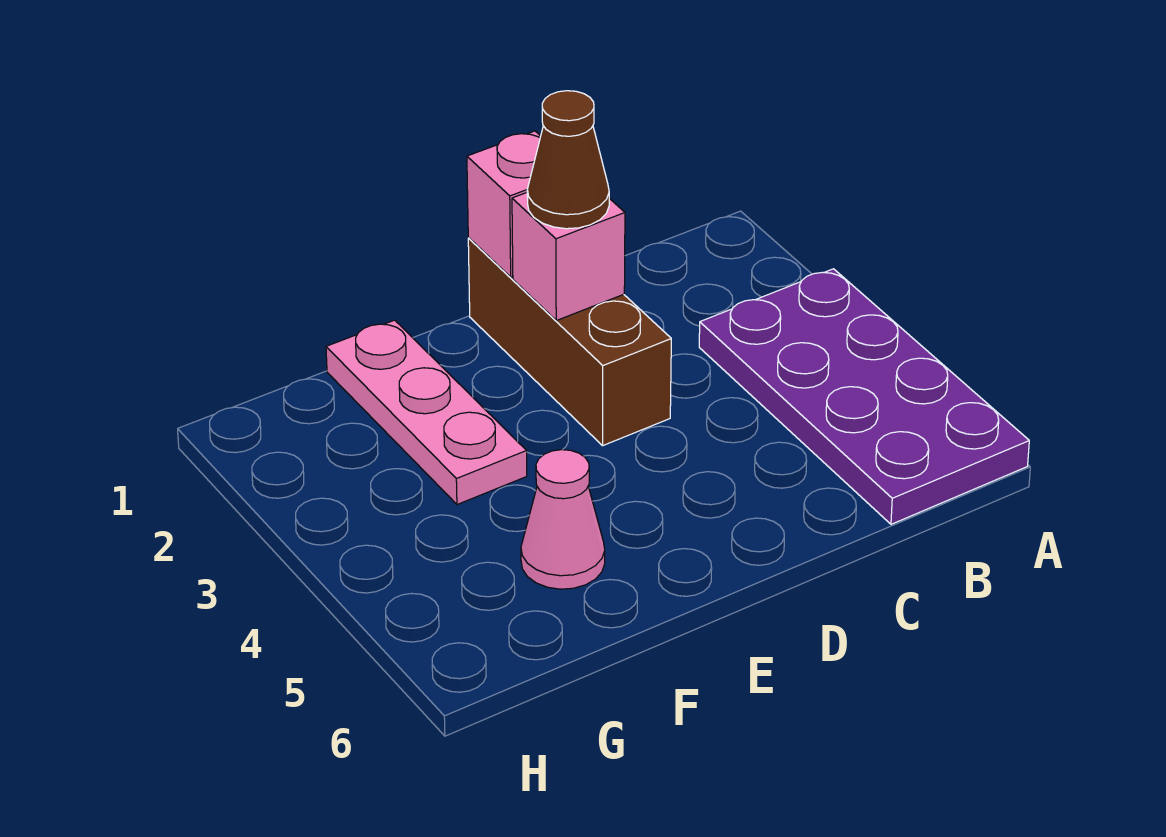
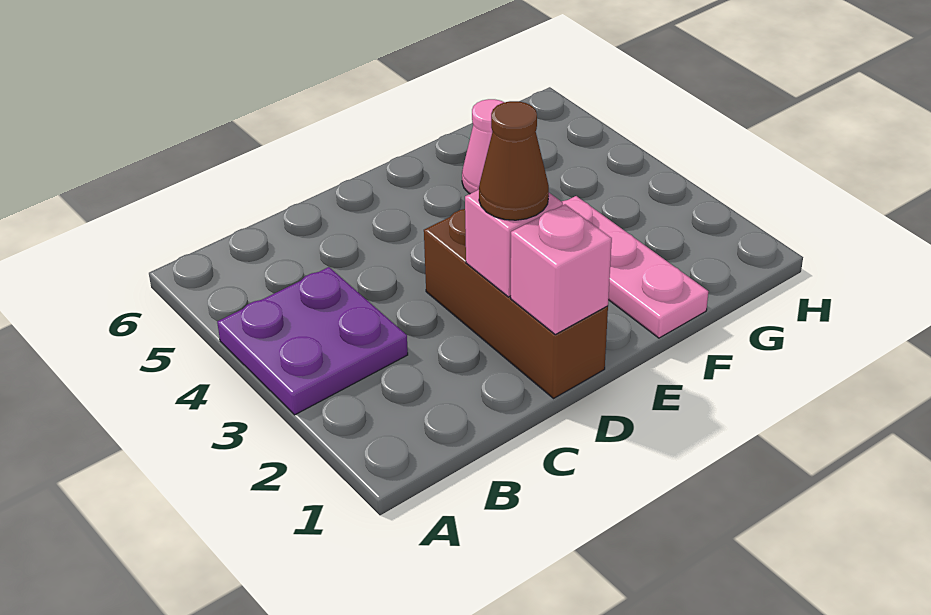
purple plate A3:B6 level 1 -> purple plate A3:B4 level 1

